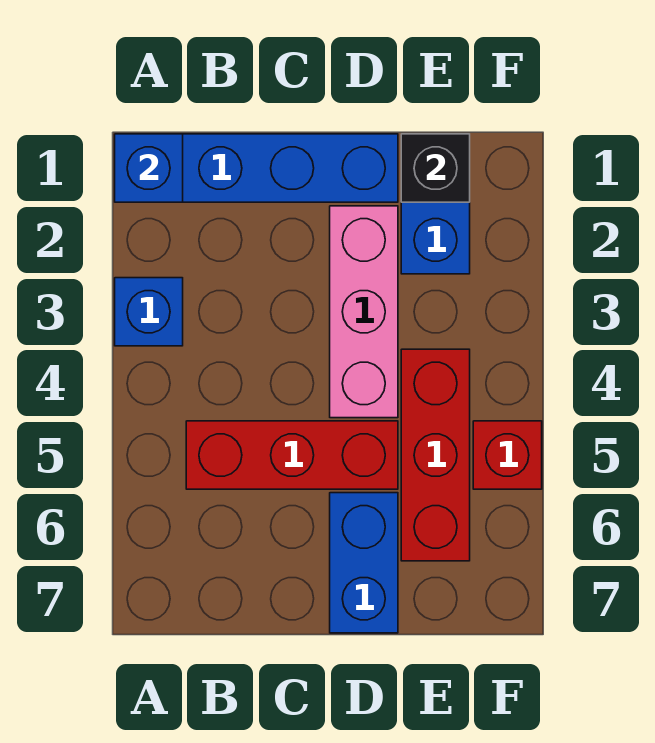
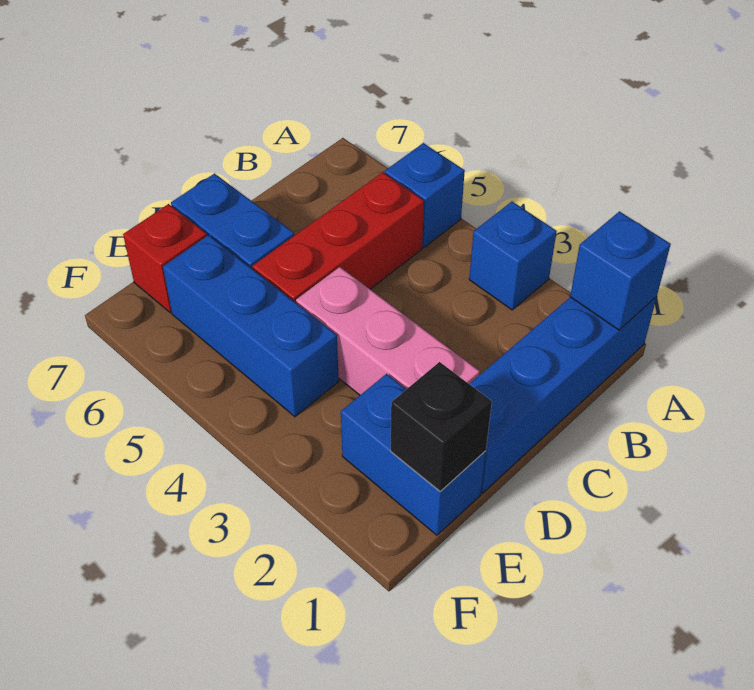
none -> blue brick A5 level 1
red brick E4:E6 level 1 -> blue brick E4:E6 level 1
red brick F5 level 1 -> red brick E7 level 1

